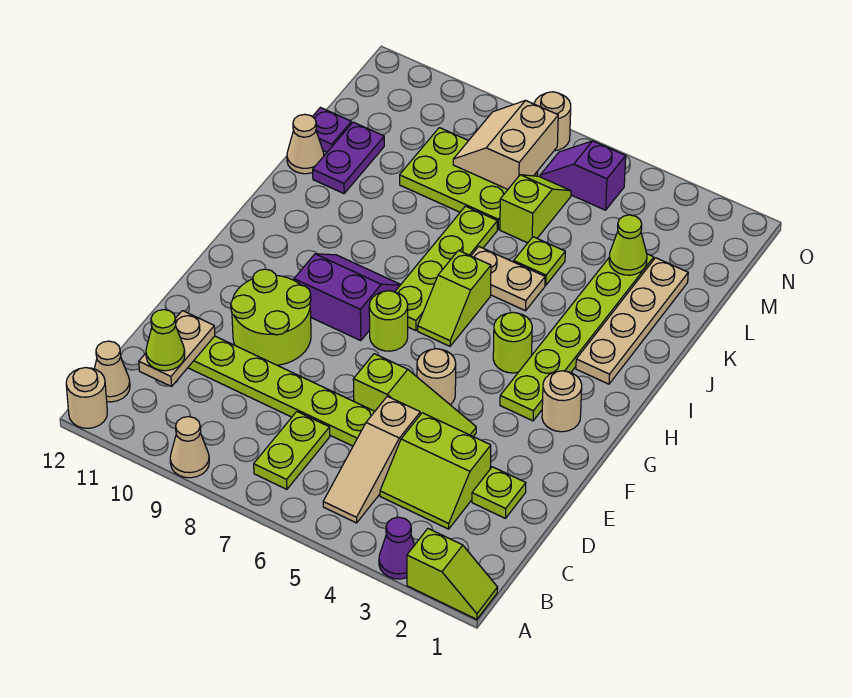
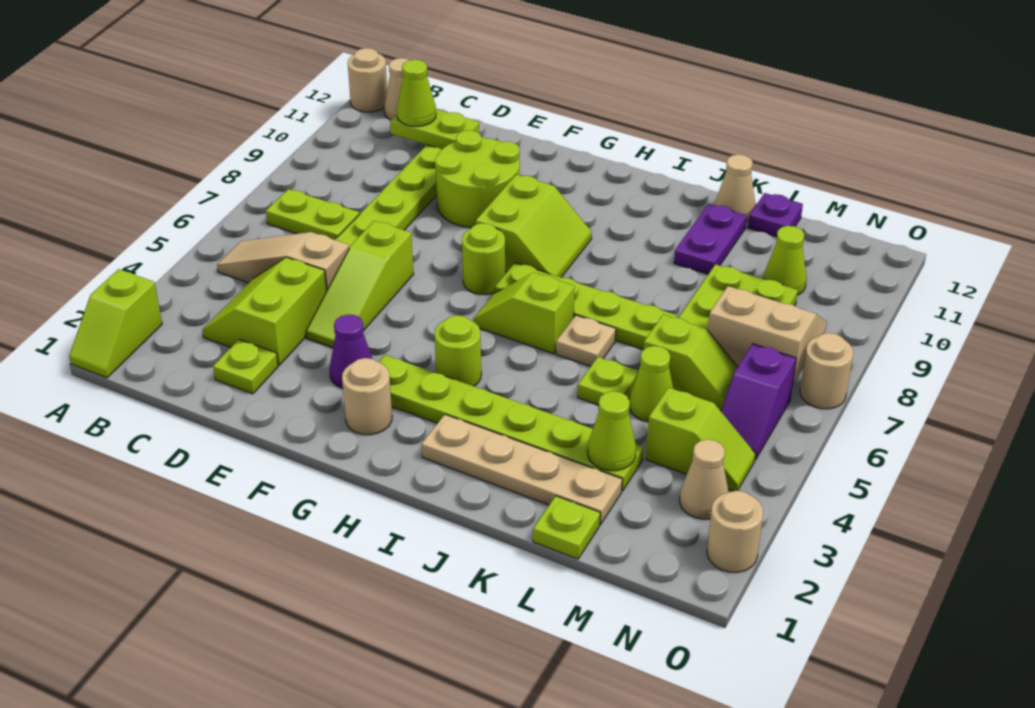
purple cone A3 level 1 -> purple cone F3 level 1
tan cone A9 level 1 -> tan cone N3 level 1
tan plate C11:D11 level 2 -> lime plate C11:D11 level 2
tan round brick F5 level 1 -> tan round brick O2 level 1
purple slope G8:H9 level 1 top G -> lime slope G8:H9 level 1 top G
tan plate J5:J6 level 1 -> tan plate J6 level 1
purple plate K11:L11 level 1 -> purple plate K10:K11 level 1
none -> lime plate L1 level 1
none -> lime cone L5 level 1
none -> lime slope M4:N4 level 1 top M
none -> lime cone M10 level 1
purple slope N5:N6 level 1 top 5 -> purple slope N5:N6 level 1 top 6

